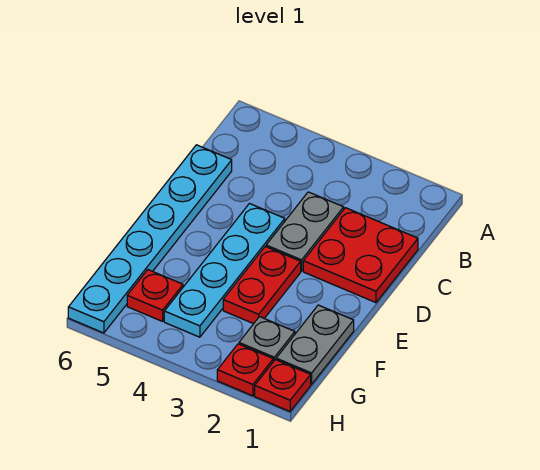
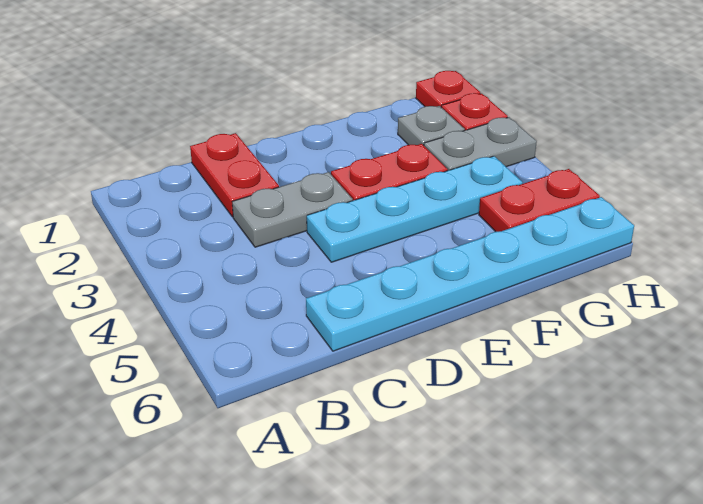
red plate C1:D2 level 1 -> red plate C1:C2 level 1
grey plate F1:G1 level 1 -> grey plate G3:H3 level 1
red plate G5 level 1 -> red plate G5:H5 level 1

